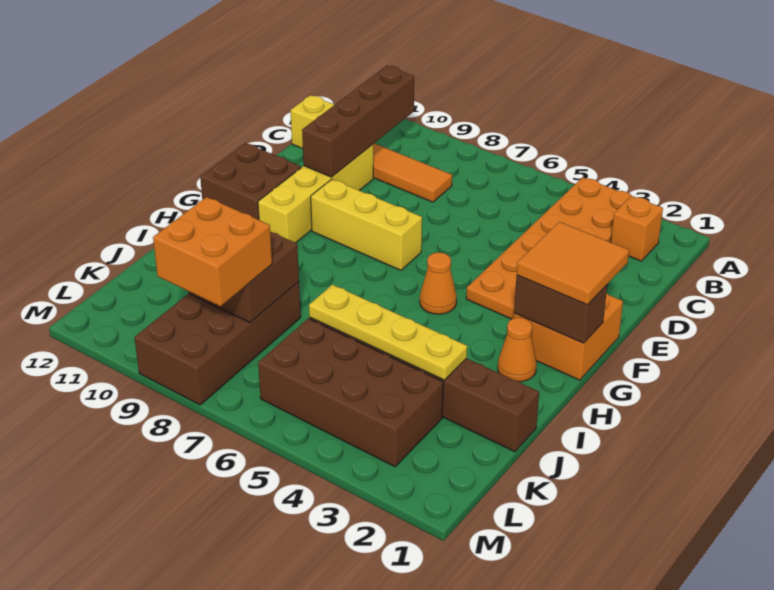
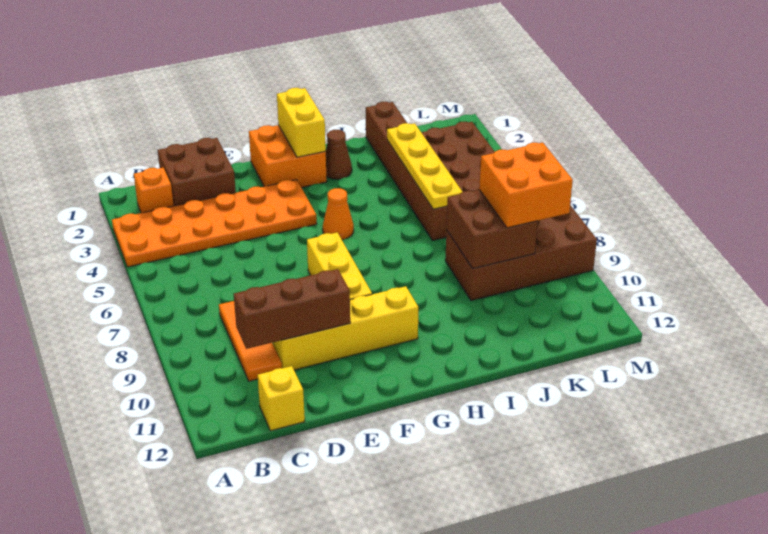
brown brick B10:E10 level 2 -> brown brick C10:E10 level 2
orange tile F1:G2 level 3 -> none
brown brick F11:G12 level 1 -> brown brick C1:D2 level 1
brown brick G1:G2 level 2 -> yellow brick G1:G2 level 2
orange cone H2 level 1 -> brown cone H2 level 1

